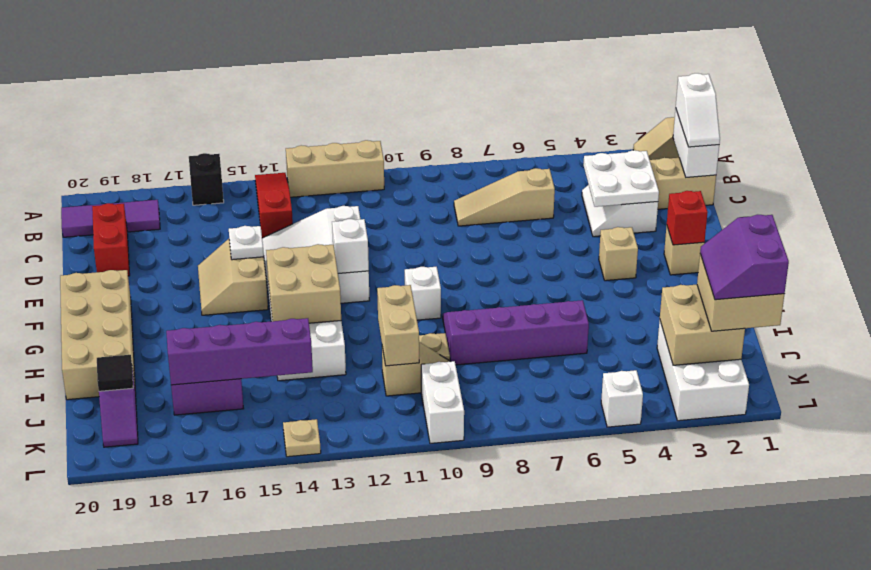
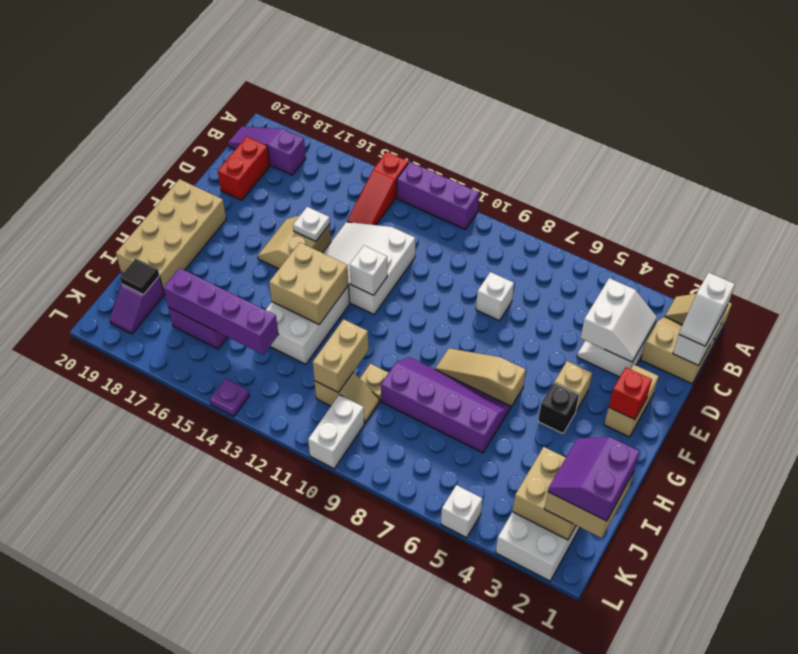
tan brick A11:A13 level 1 -> purple brick A11:A13 level 1
red slope A14:C14 level 1 top C -> red slope A14:C14 level 1 top A
black brick A16 level 1 -> black brick G4 level 1
purple tile B18:B20 level 1 -> purple slope B18:B20 level 1 top 18
white plate C3:D4 level 2 -> white slope C3:D4 level 2 top 4
tan slope C6:C8 level 1 top 6 -> tan slope G6:G8 level 1 top 6
tan brick F2 level 1 -> tan brick E2:F2 level 1
white brick G10 level 1 -> white brick D8 level 1
tan plate L14 level 1 -> purple plate L14 level 1

